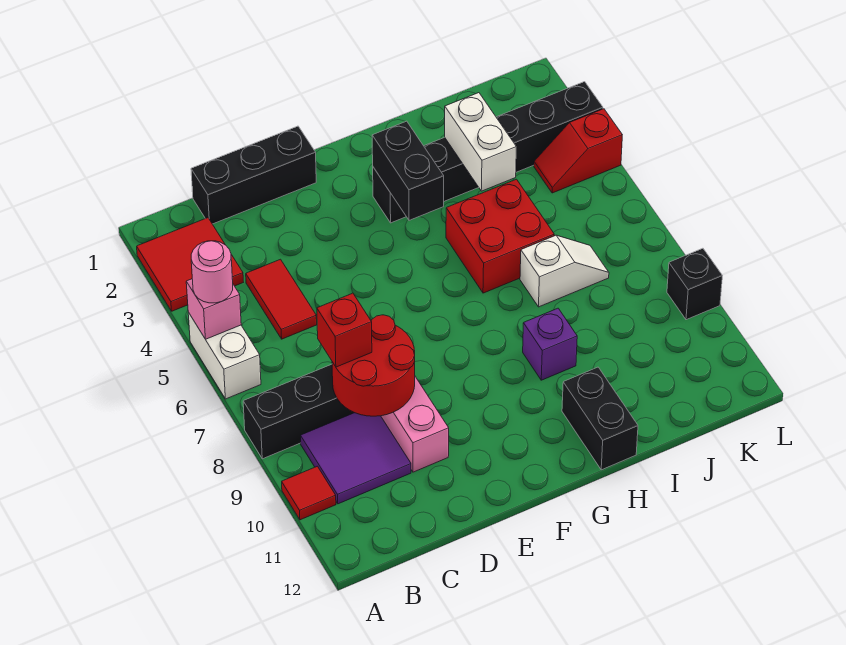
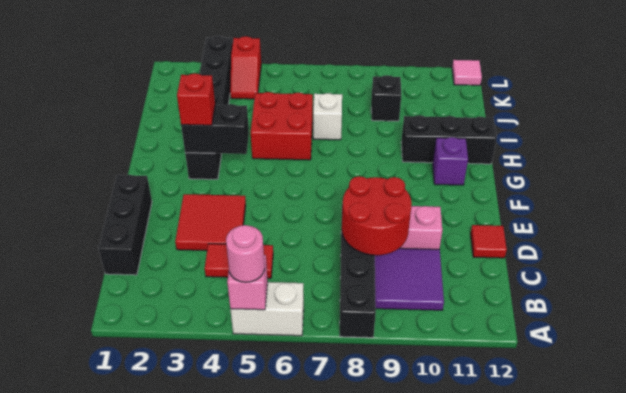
red tile A2:B3 level 1 -> red tile D3:E4 level 1
red tile A10 level 1 -> red tile D12 level 1
red brick C8 level 3 -> red brick G3 level 3
purple brick H9 level 1 -> purple brick G11 level 1
black brick H11:H12 level 1 -> black brick H10:H12 level 1
white brick I3:I4 level 2 -> none
black brick L9 level 1 -> black brick J9 level 1
none -> pink tile L12 level 1

